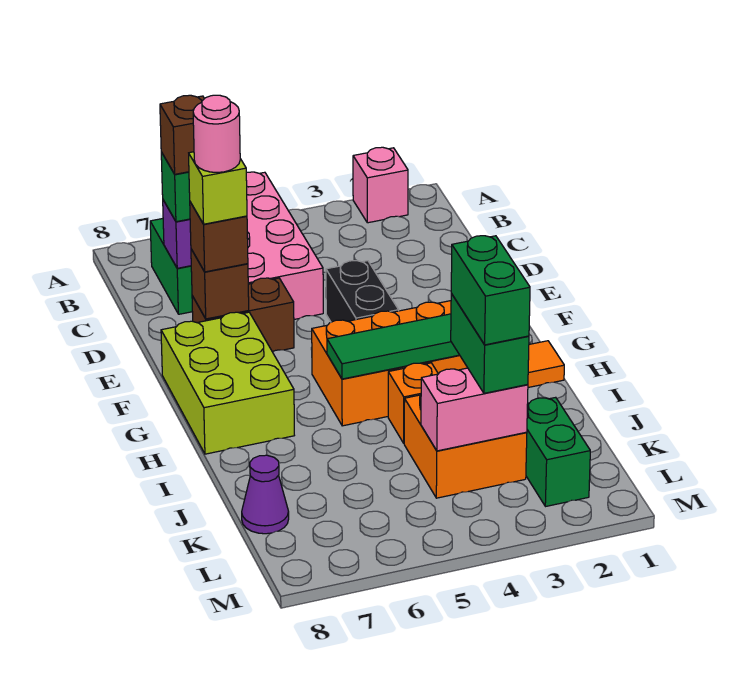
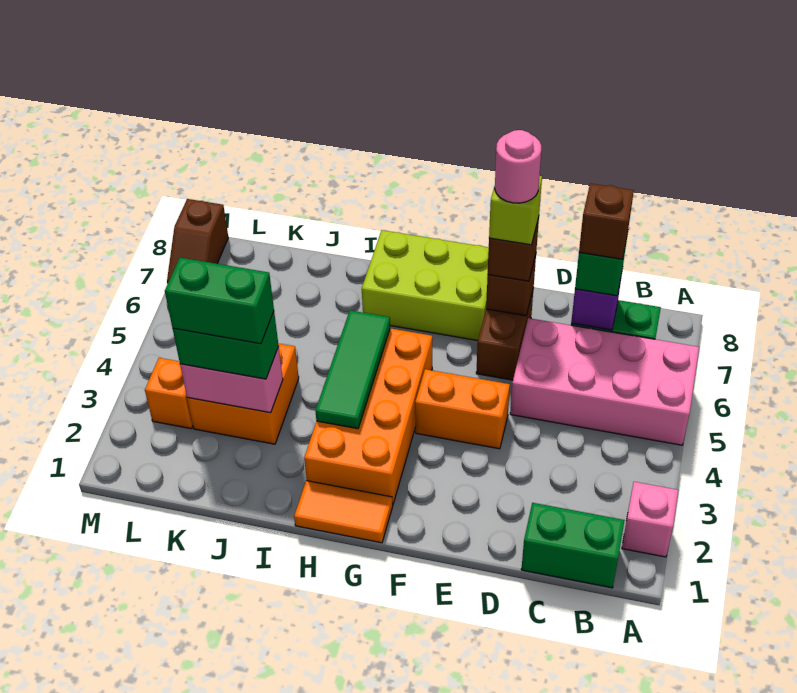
black brick E4:F4 level 1 -> orange brick E4:F4 level 1
orange tile H1 level 1 -> orange tile G1:H1 level 1
orange brick I4 level 1 -> orange brick L3 level 1
green brick K2:L2 level 1 -> green brick B1:C1 level 1
pink brick K3:K4 level 2 -> pink brick J3:K3 level 2
purple cone K8 level 1 -> none
none -> brown slope M7:M8 level 1 top 8

